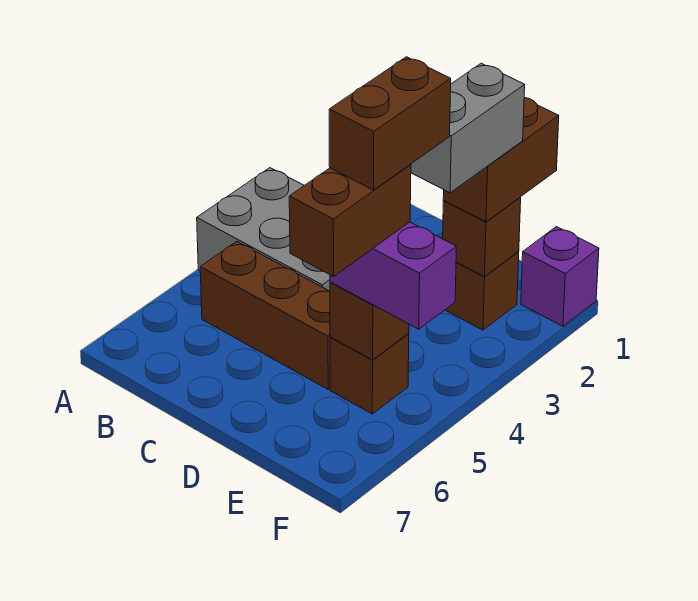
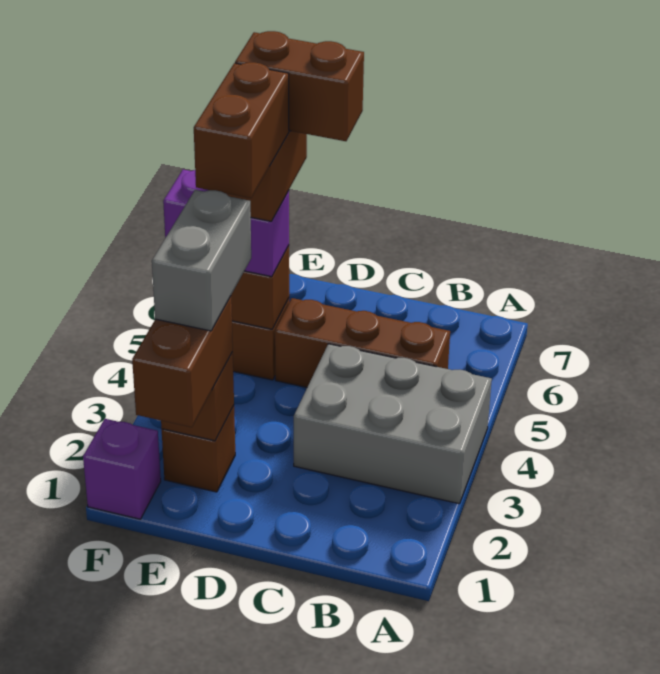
none -> brown brick D6:E6 level 5

